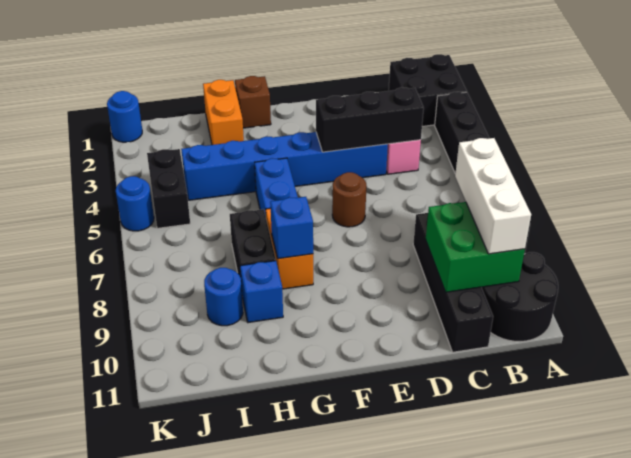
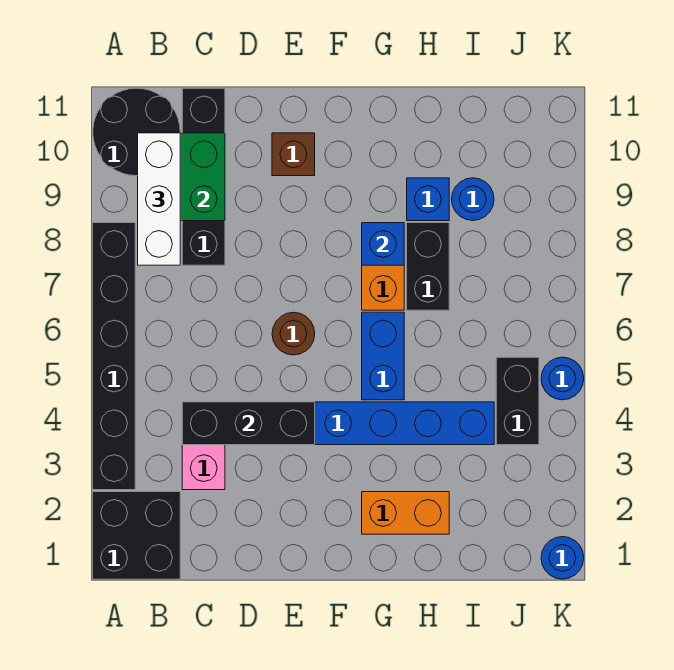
brown brick G1 level 1 -> brown brick E10 level 1
orange brick H1:H2 level 1 -> orange brick G2:H2 level 1

